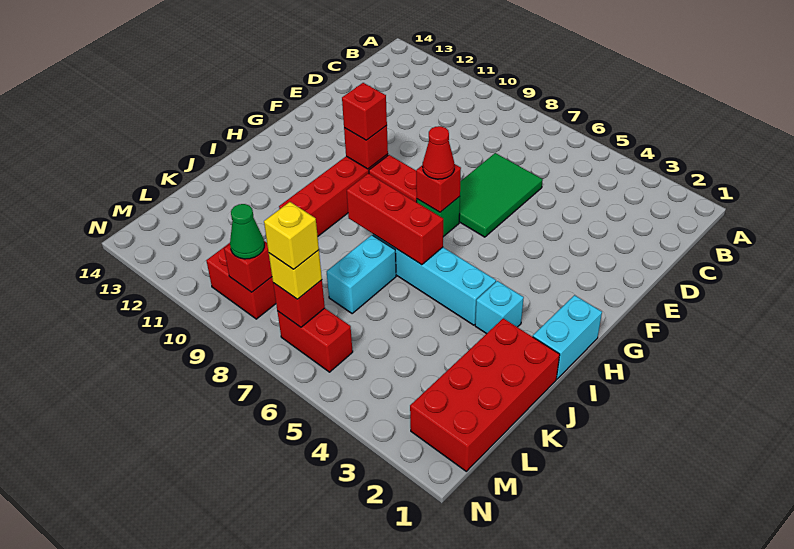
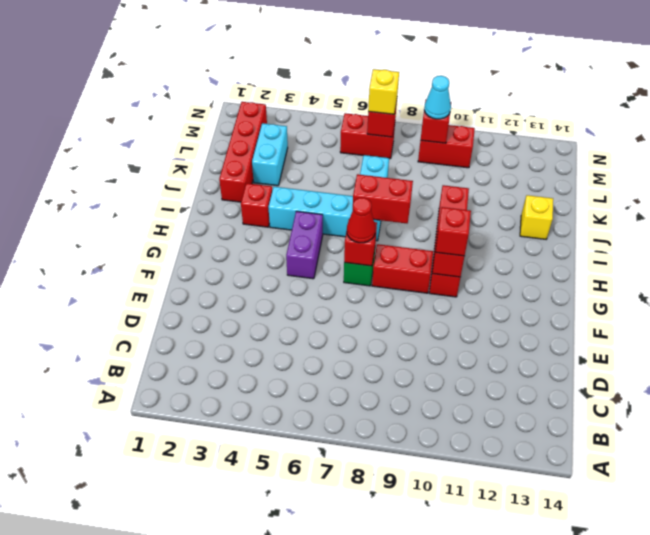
green tile D6:F7 level 1 -> none
none -> purple brick G5:H5 level 1
cyan brick H1:I1 level 1 -> cyan brick K3:L3 level 1
cyan brick I3 level 1 -> red brick I3 level 1
red brick I6:I8 level 2 -> red brick I7:I8 level 2
red brick J1:M2 level 1 -> red brick J2:M2 level 1
yellow brick M7 level 4 -> yellow brick J13 level 1
green cone M9 level 3 -> cyan cone M9 level 3

